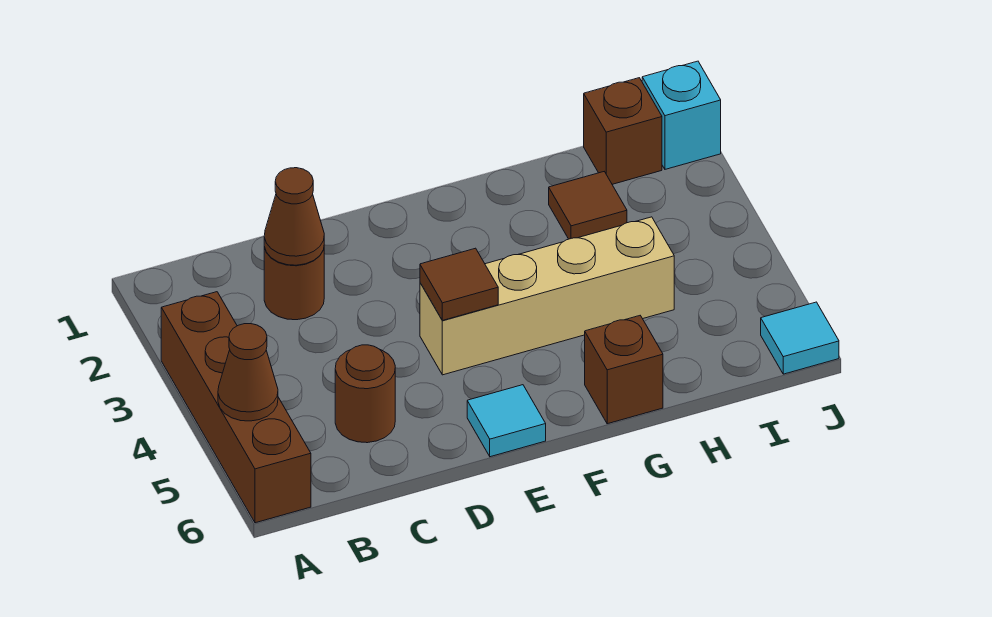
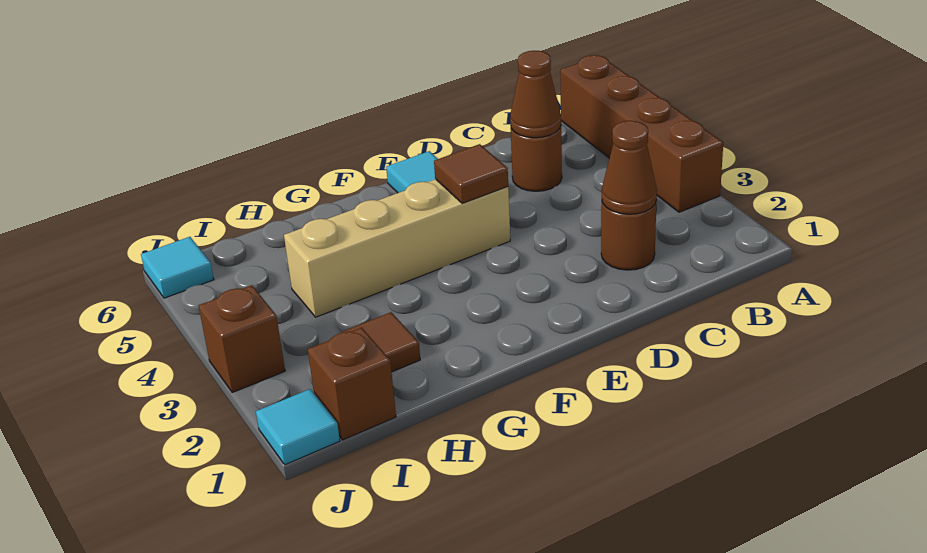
brown cone A5 level 2 -> brown cone C5 level 2
brown brick G6 level 1 -> brown brick J3 level 1
cyan brick J1 level 1 -> cyan tile J1 level 1

